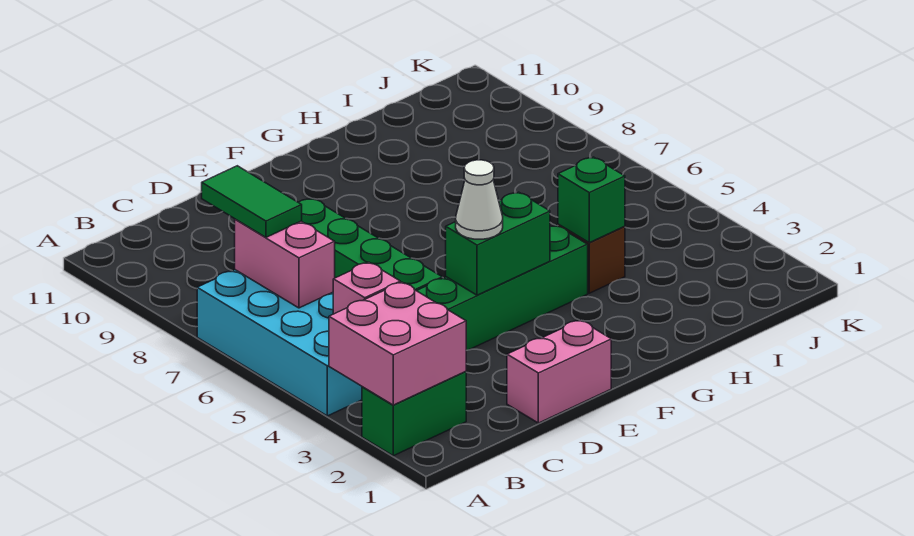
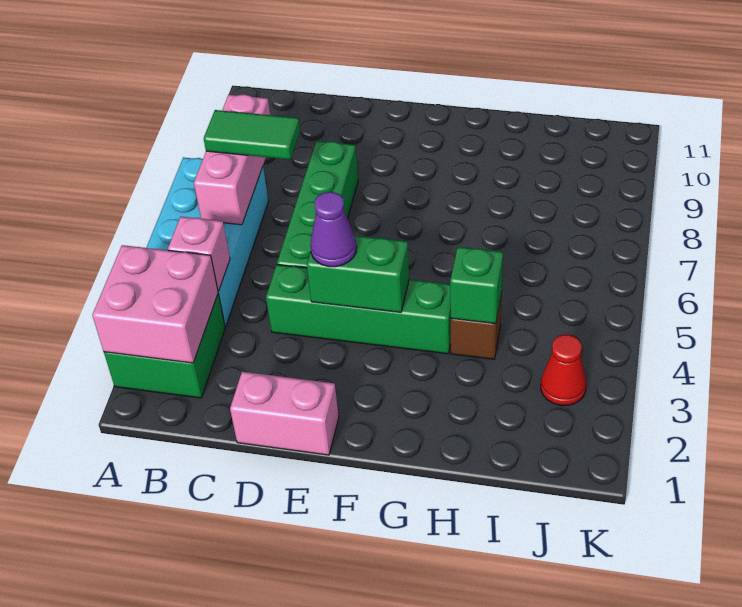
green brick A2:B2 level 1 -> green brick A2:B3 level 1
pink brick B6:B7 level 2 -> pink brick B6:B8 level 2
green tile B7:B8 level 3 -> green tile B7:C7 level 3
white cone E4 level 3 -> purple cone E4 level 3
none -> red cone J3 level 1

